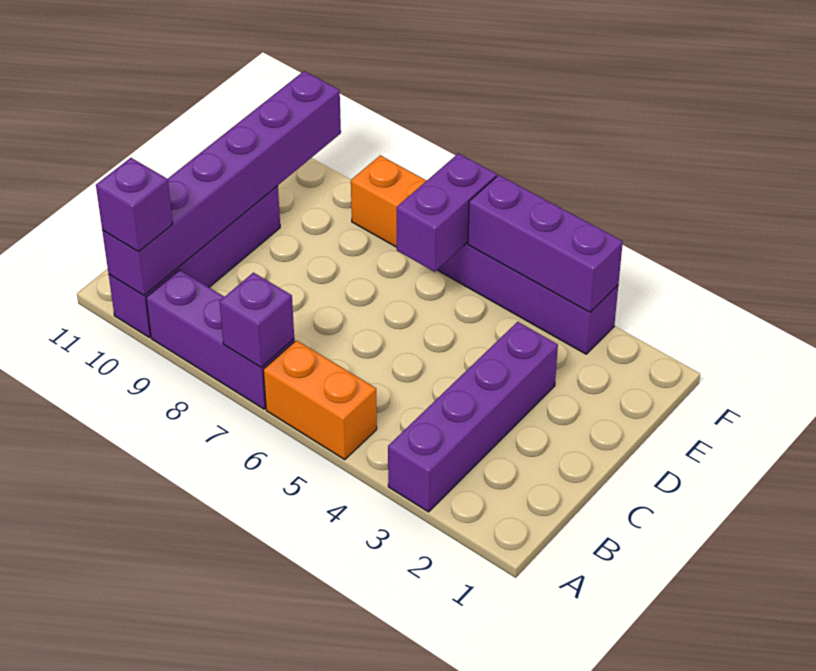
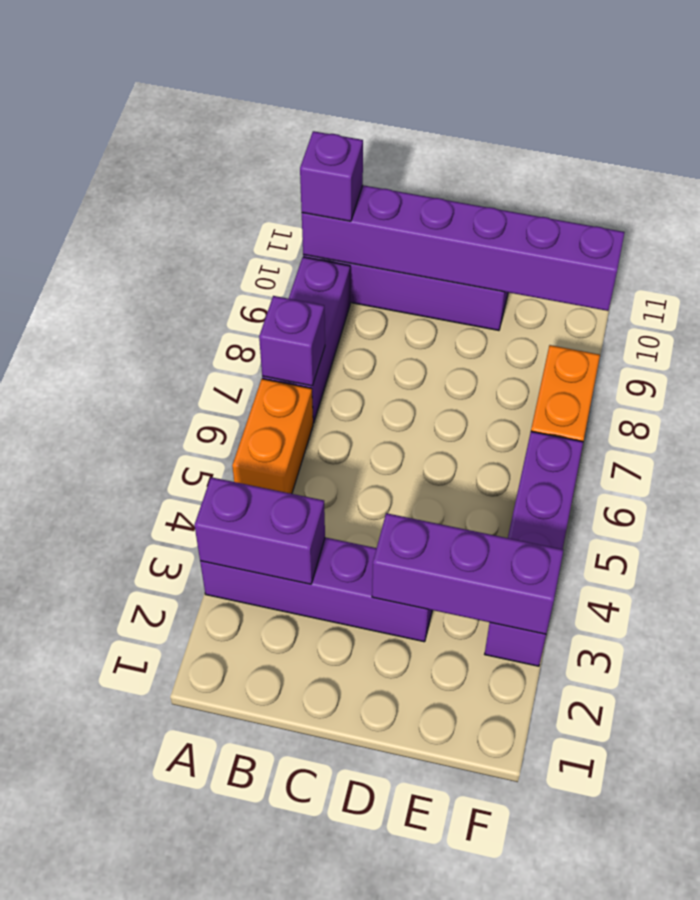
purple brick E6:F6 level 2 -> purple brick A3:B3 level 2
purple brick F3:F5 level 2 -> purple brick D3:F3 level 2

